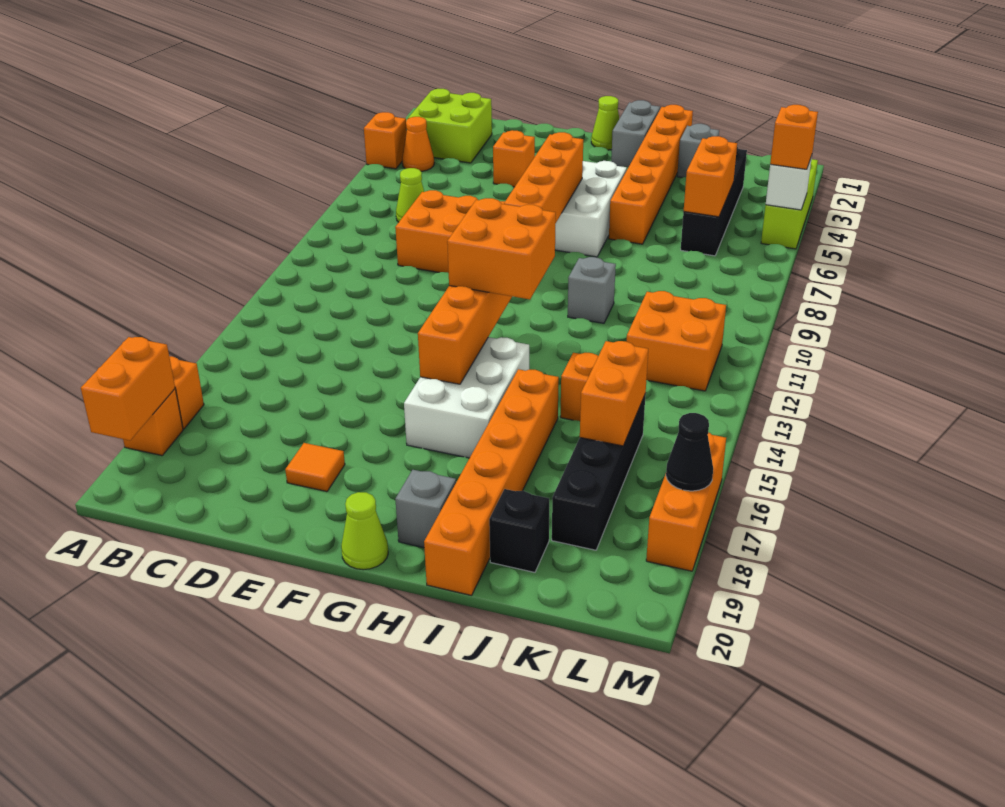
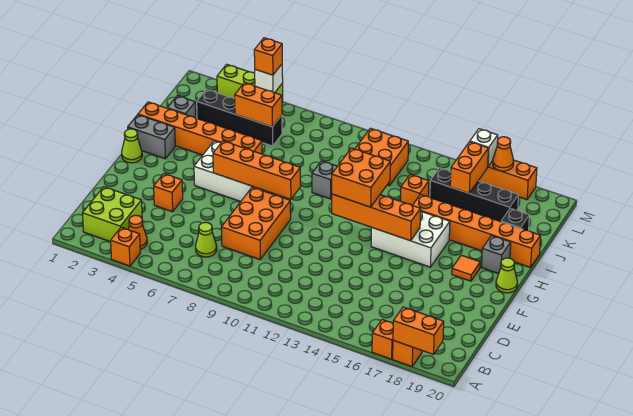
orange tile E18 level 1 -> orange tile G18 level 1
orange brick K15:K16 level 2 -> orange brick K16:L16 level 2
none -> white brick M16 level 2
black cone M17 level 2 -> orange cone M17 level 2

